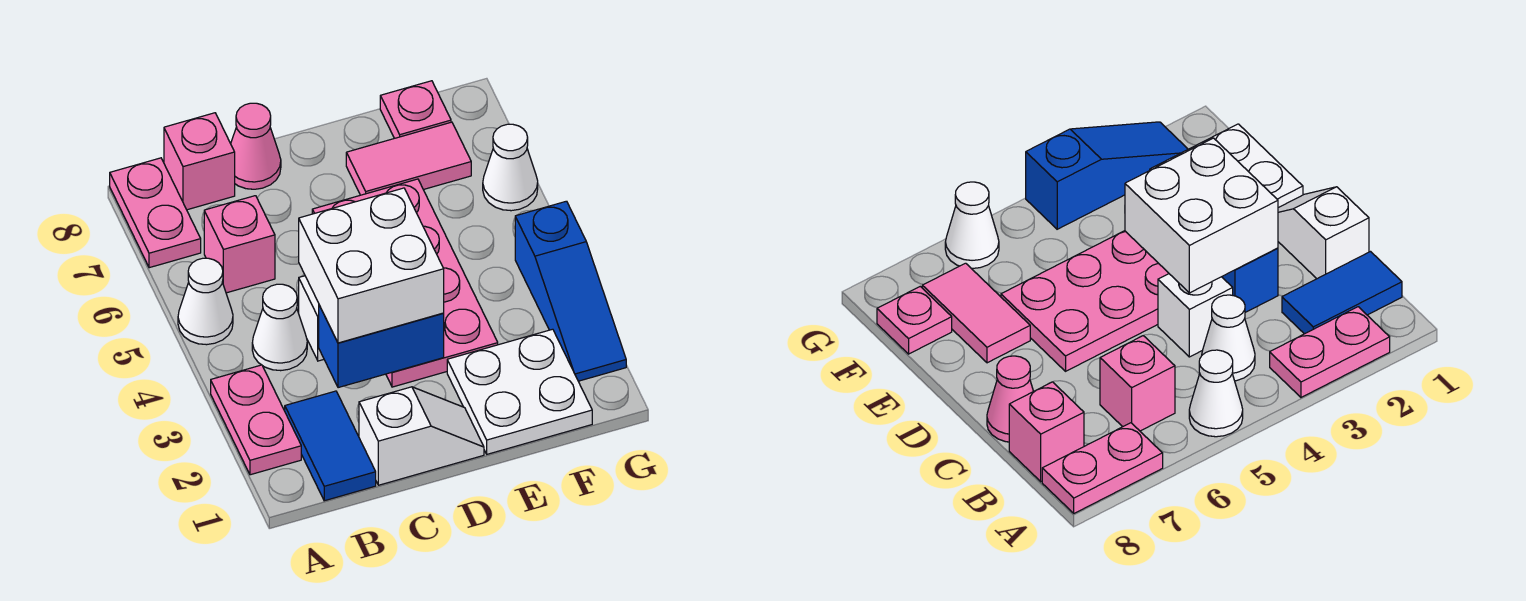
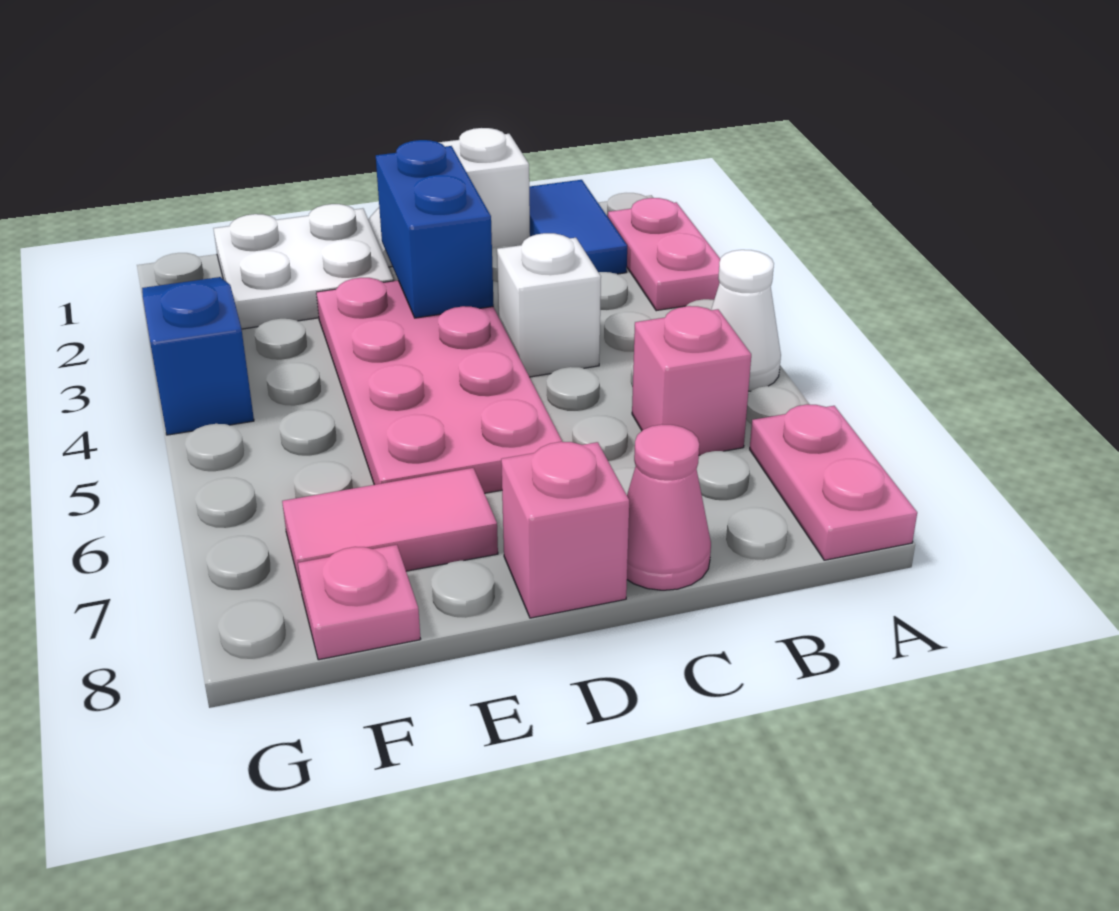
white cone B4 level 1 -> none
pink brick B8 level 1 -> pink brick D8 level 1
blue brick C3:D3 level 2 -> blue brick D2:D3 level 2
white brick C3:D4 level 3 -> none
white cone G6 level 1 -> none

